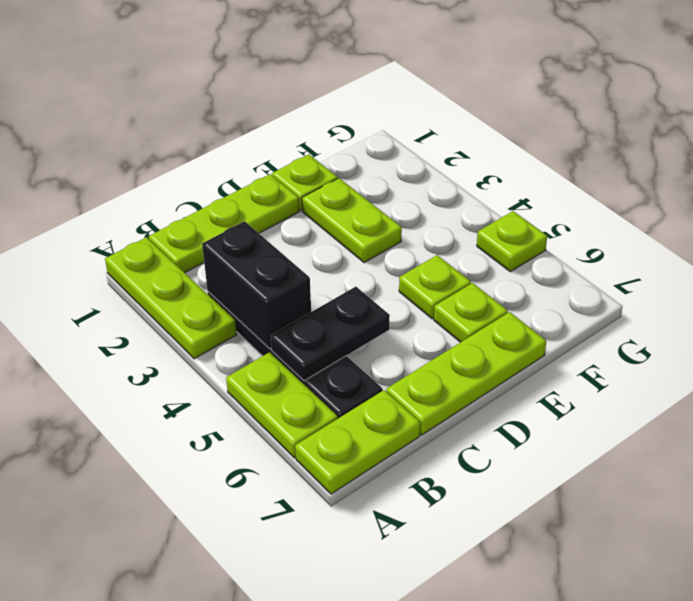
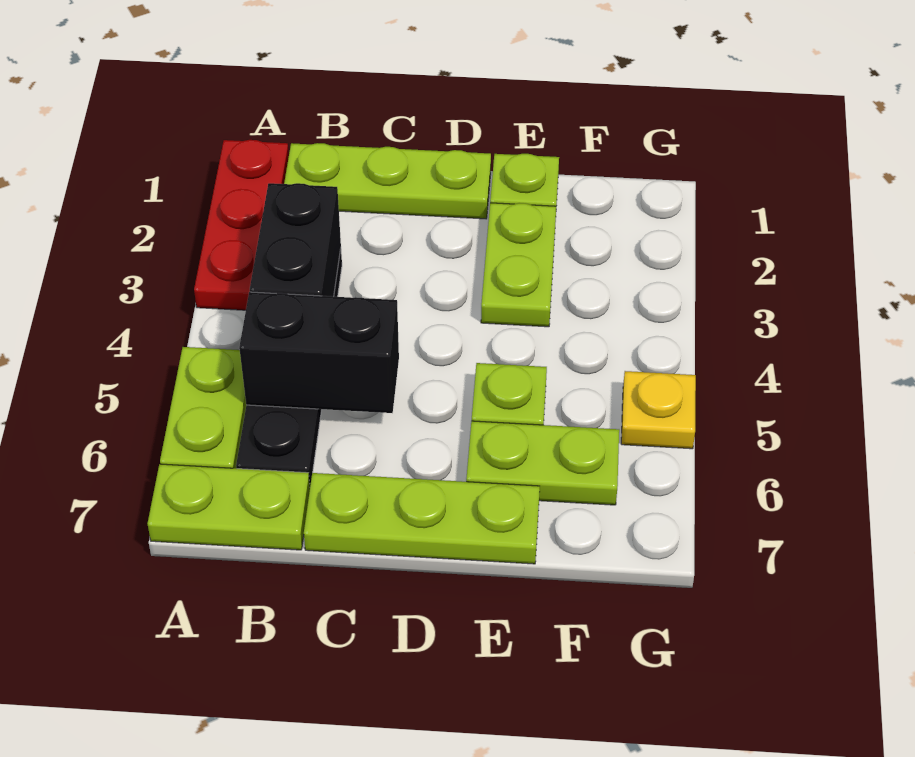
lime plate A1:A3 level 1 -> red plate A1:A3 level 1
black plate B5:C5 level 2 -> black brick B5:C5 level 2
lime plate E6 level 1 -> lime plate E6:F6 level 1
lime plate G5 level 1 -> yellow plate G5 level 1

